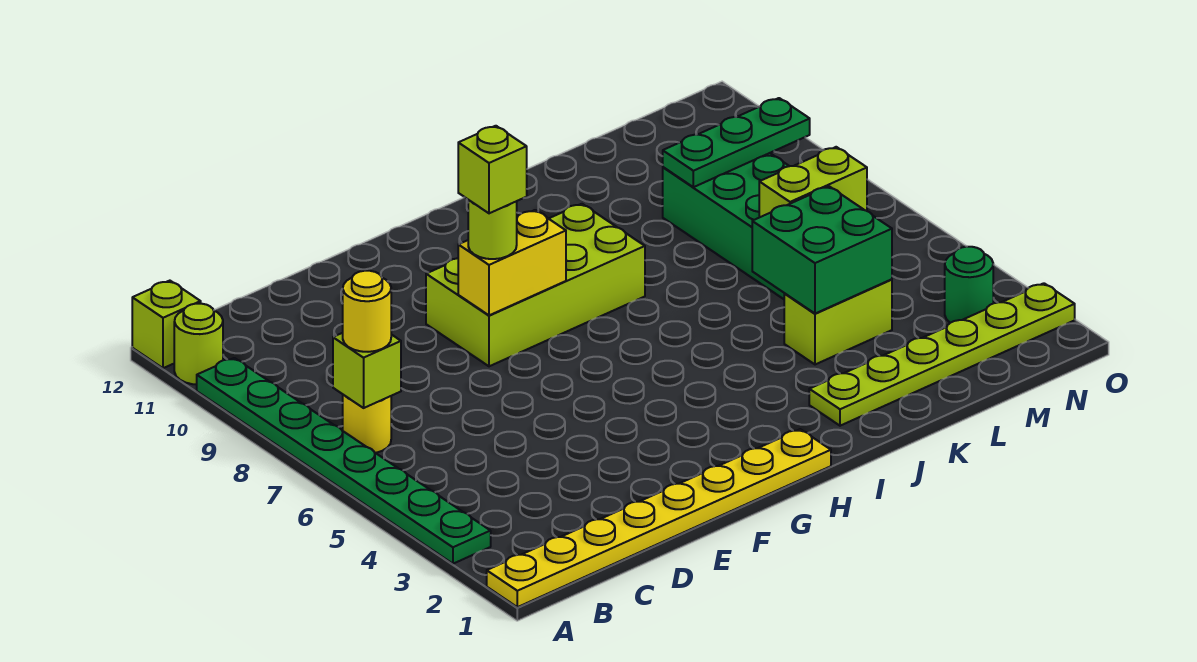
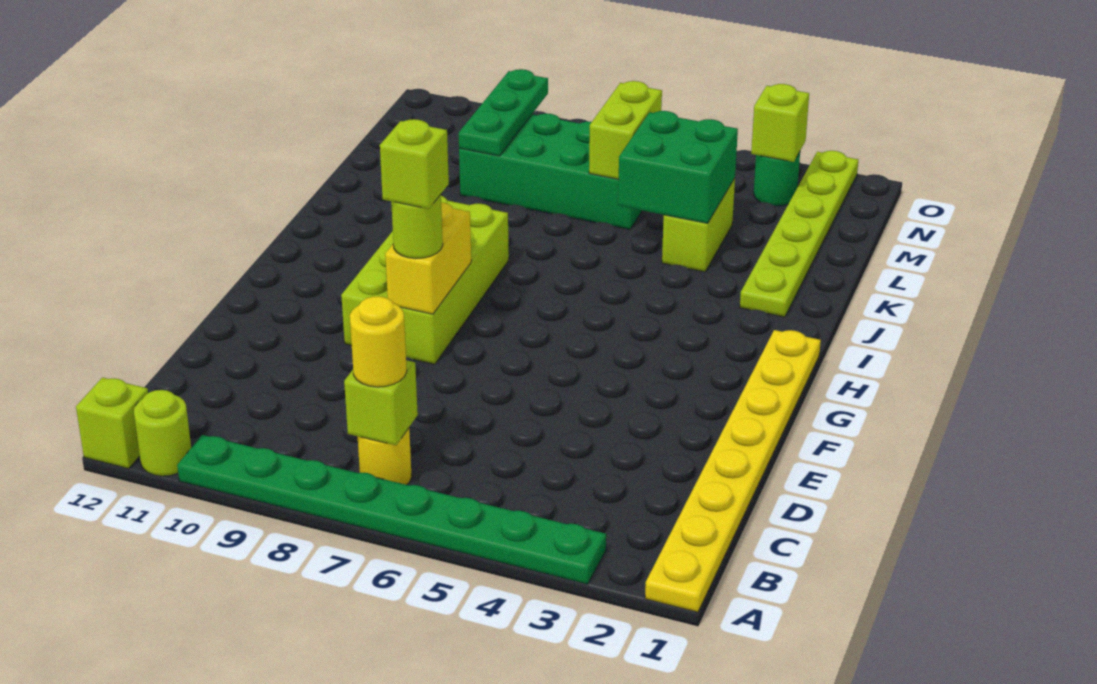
none -> lime brick N3 level 2

